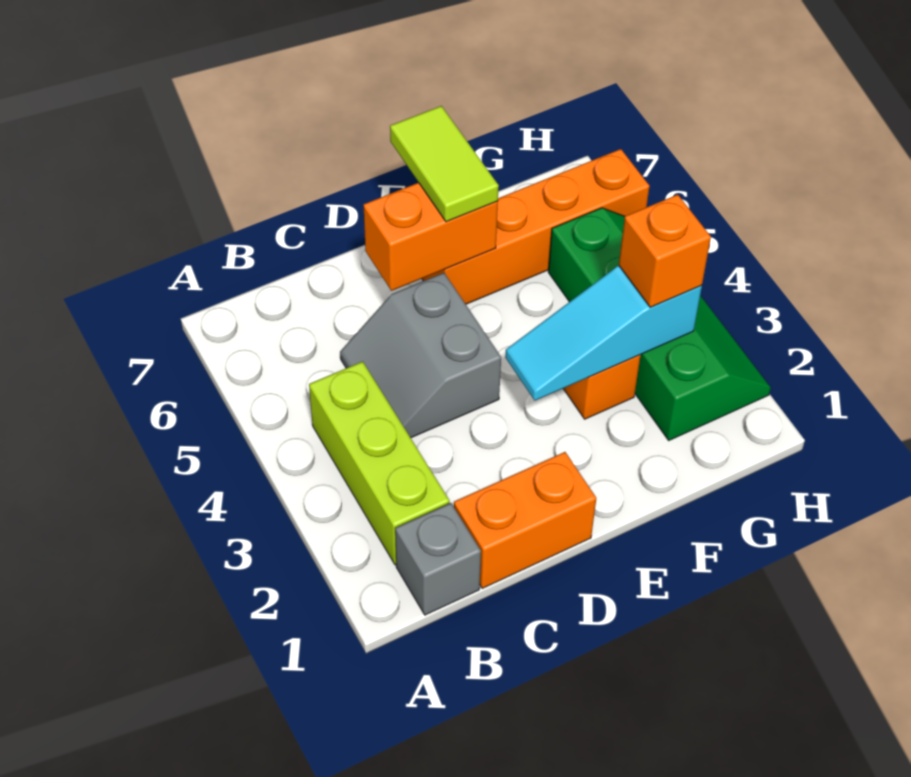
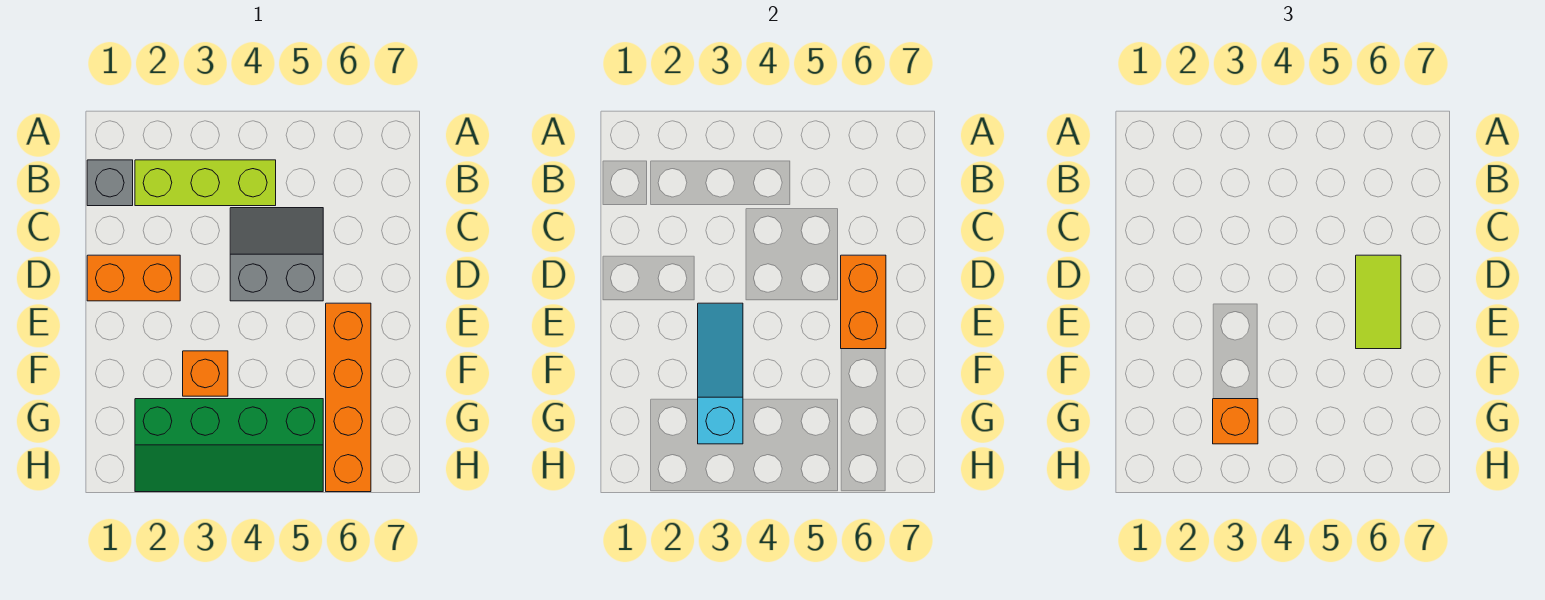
orange brick C1:D1 level 1 -> orange brick D1:D2 level 1
lime tile E6:E7 level 3 -> lime tile D6:E6 level 3

